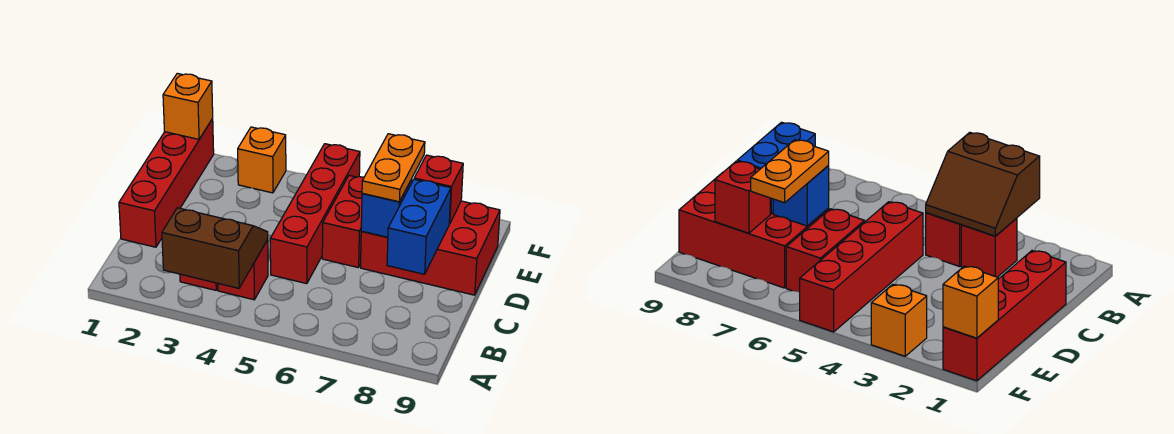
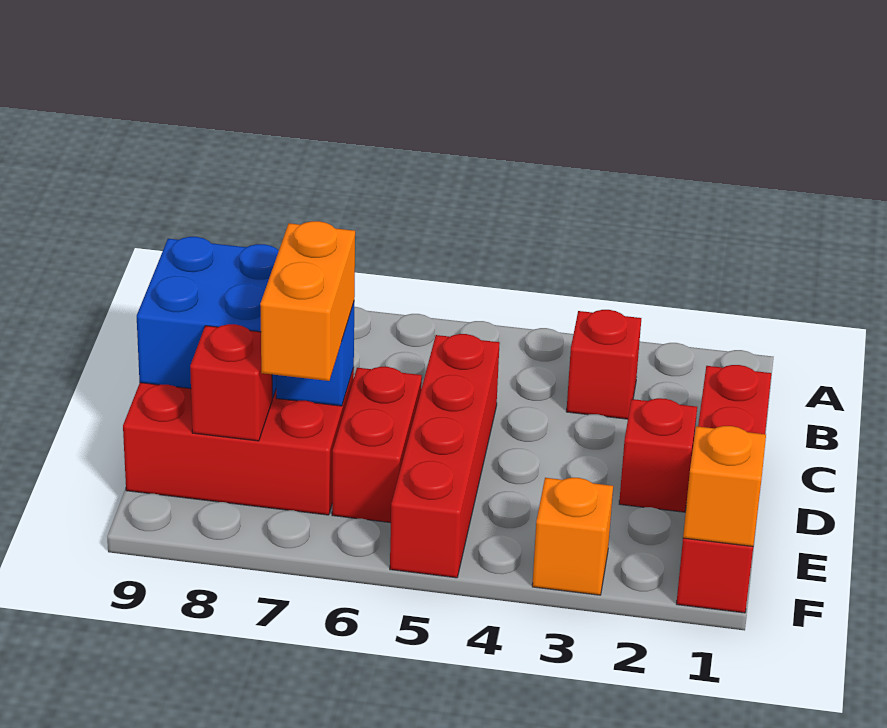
brown slope A3:B4 level 2 top A -> none
red brick B4 level 1 -> red brick D2 level 1
blue brick C8:D8 level 2 -> blue brick C8:D9 level 2
orange plate D7:E7 level 3 -> orange brick D7:E7 level 3

